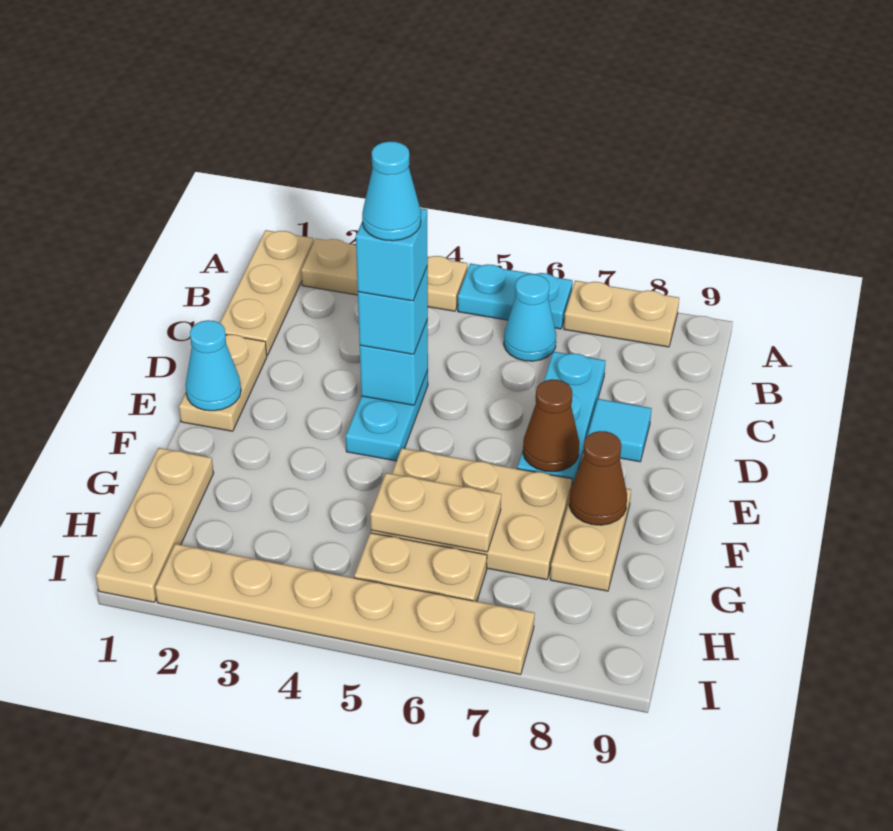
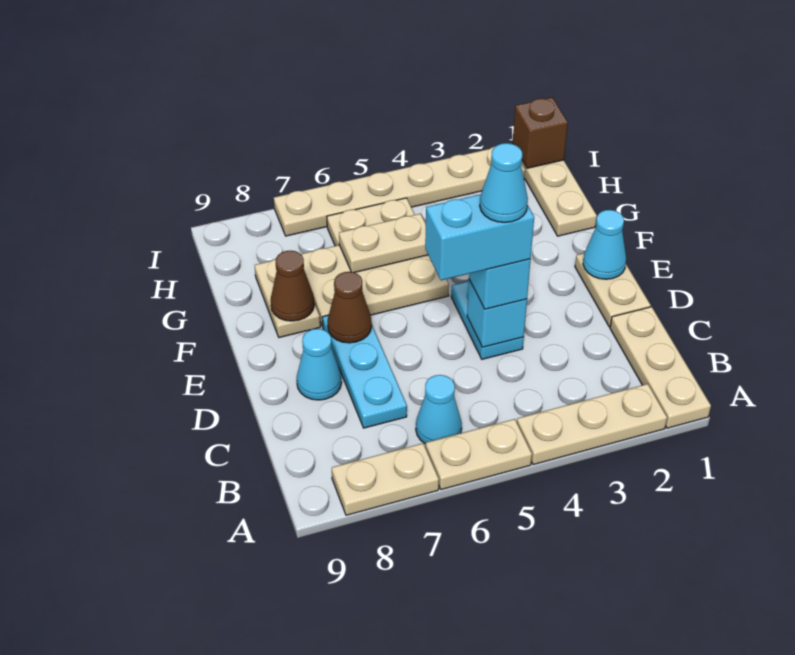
cyan plate A5:A6 level 1 -> tan plate A5:A6 level 1
cyan brick D4 level 4 -> cyan brick D4:D5 level 4
cyan tile D8 level 1 -> cyan cone D8 level 1
none -> brown brick I1 level 2

